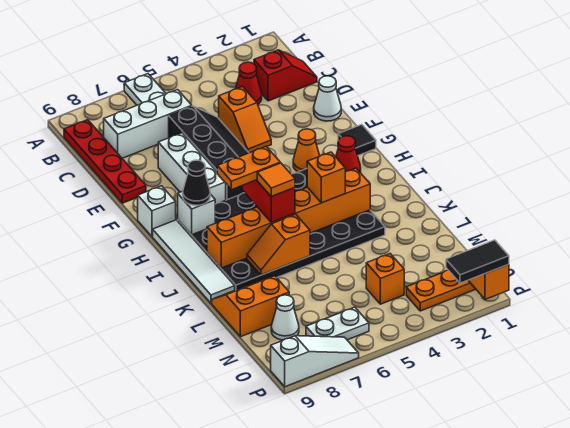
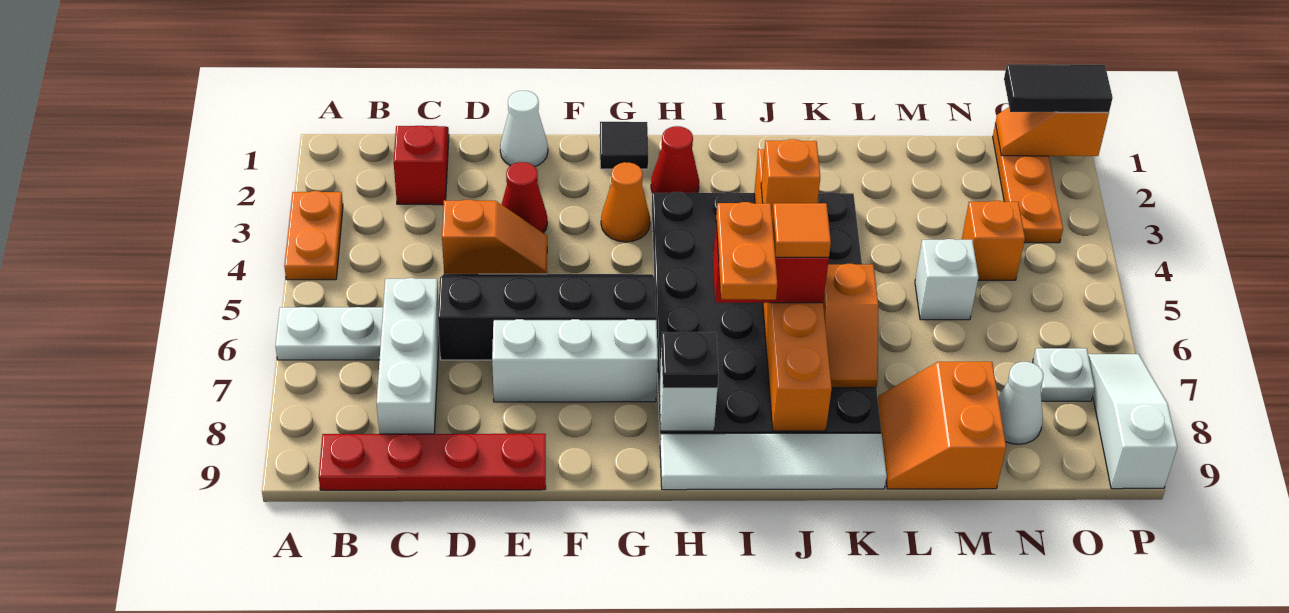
none -> orange plate A3:A4 level 1
red cone C3 level 1 -> red cone E3 level 1
white brick G9 level 1 -> white brick M5 level 1
black cone H8 level 3 -> black plate H8 level 3
white plate O6:O7 level 1 -> white plate O7 level 1
black tile P1:P2 level 3 -> black tile O1:P1 level 3

